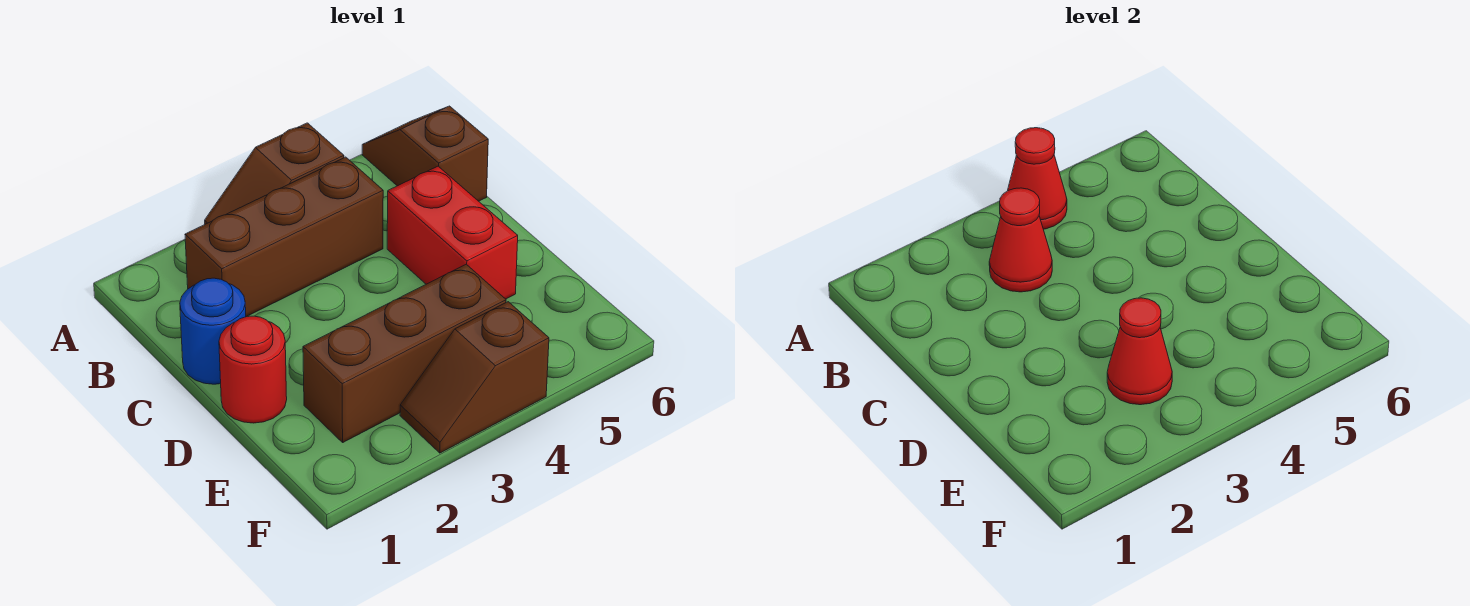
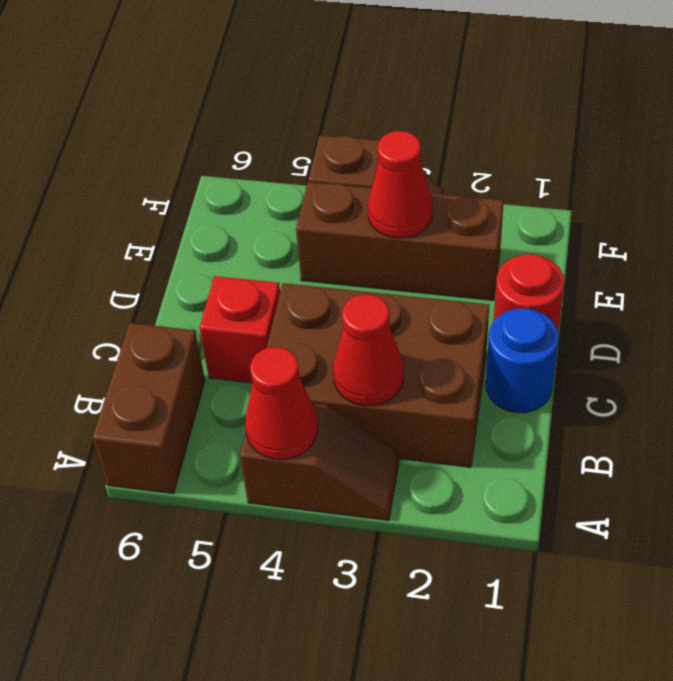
brown slope A6:B6 level 1 top B -> brown brick A6:B6 level 1
brown brick B2:B4 level 1 -> brown brick B2:C4 level 1
red brick C5:D5 level 1 -> red brick C5 level 1

